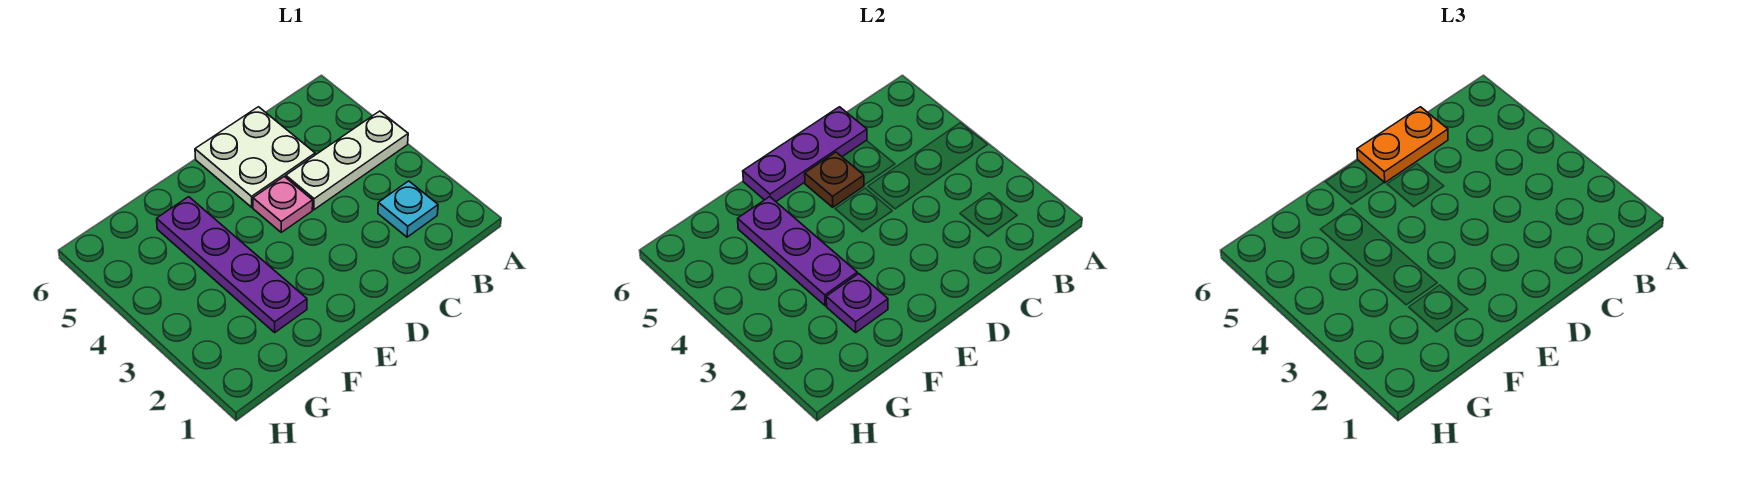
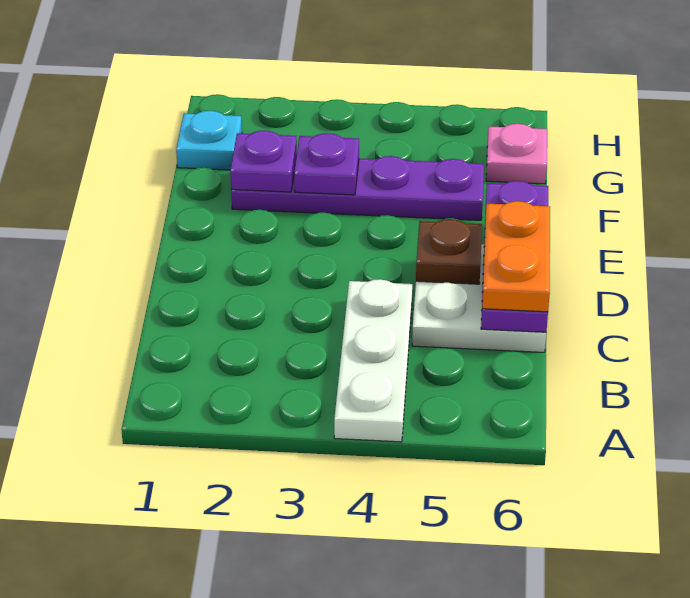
cyan plate B2 level 1 -> cyan plate G1 level 1
pink plate D4 level 1 -> pink plate G6 level 1
purple plate F3:F5 level 2 -> purple plate F3 level 2

